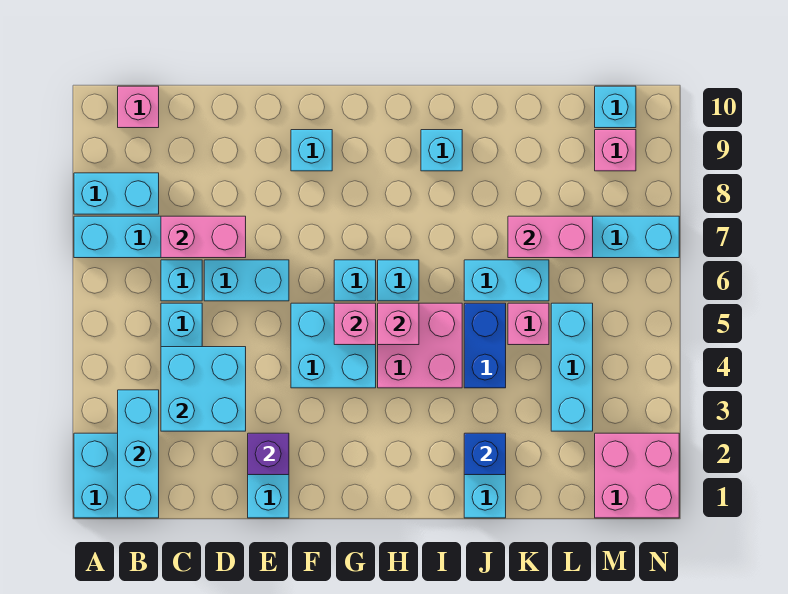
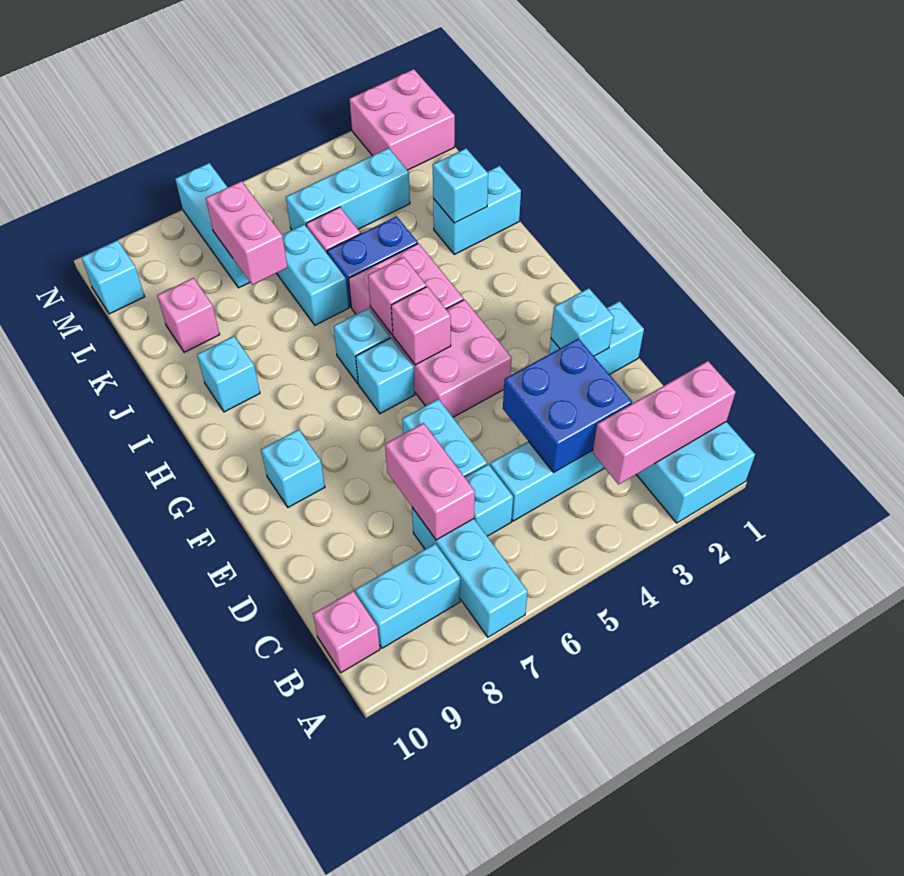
cyan brick A8:B8 level 1 -> cyan brick B8:B9 level 1
cyan brick B1:B3 level 2 -> pink brick B1:B3 level 2
cyan brick C3:D4 level 2 -> blue brick C3:D4 level 2
purple brick E2 level 2 -> cyan brick E2 level 2
cyan brick F4:G5 level 1 -> pink brick F4:G5 level 1
blue brick J2 level 2 -> cyan brick J2 level 2
pink brick M9 level 1 -> pink brick K9 level 1

